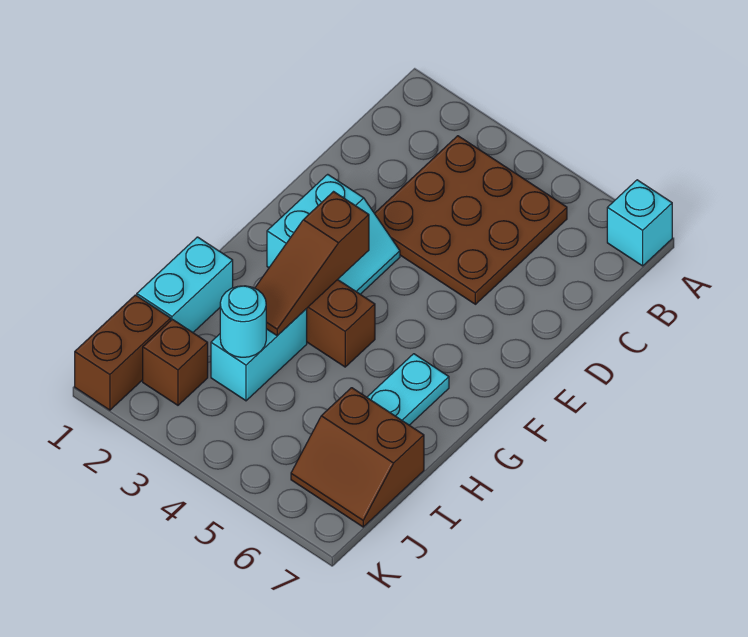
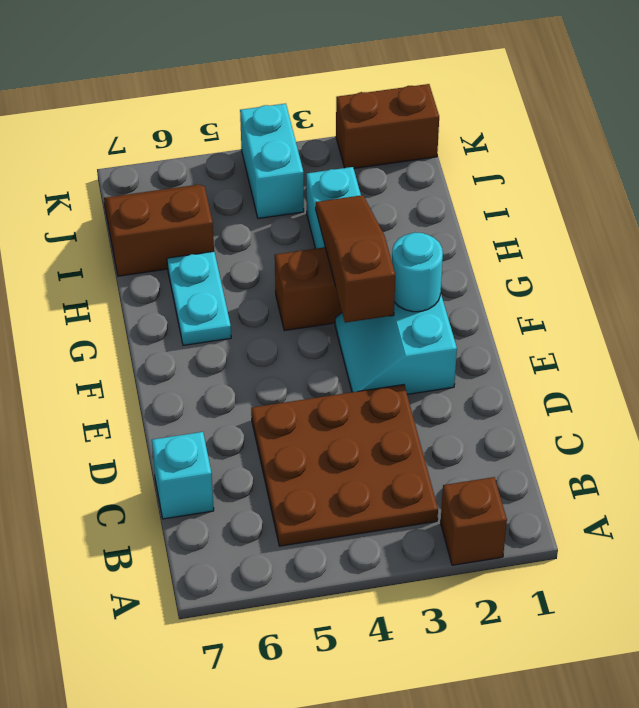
cyan brick A7 level 1 -> cyan brick C7 level 1
cyan brick H1:I1 level 1 -> cyan brick J4:K4 level 1
cyan round brick I3 level 2 -> cyan round brick F2 level 2
brown brick J1:K1 level 1 -> brown brick K1:K2 level 1
brown brick J2 level 1 -> brown brick A2 level 1

